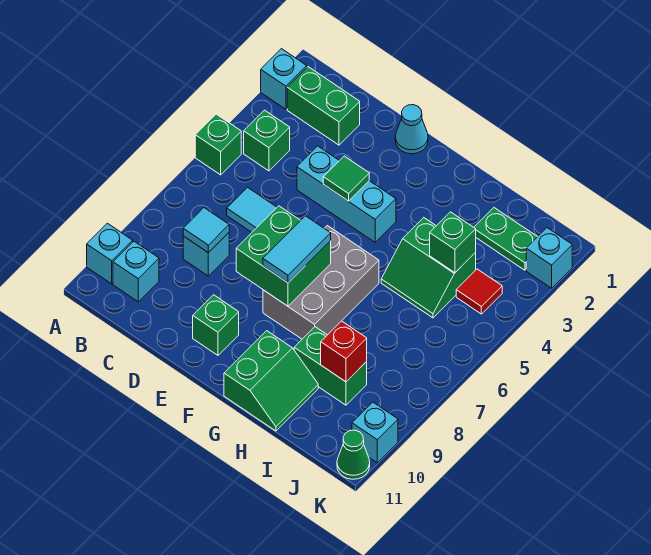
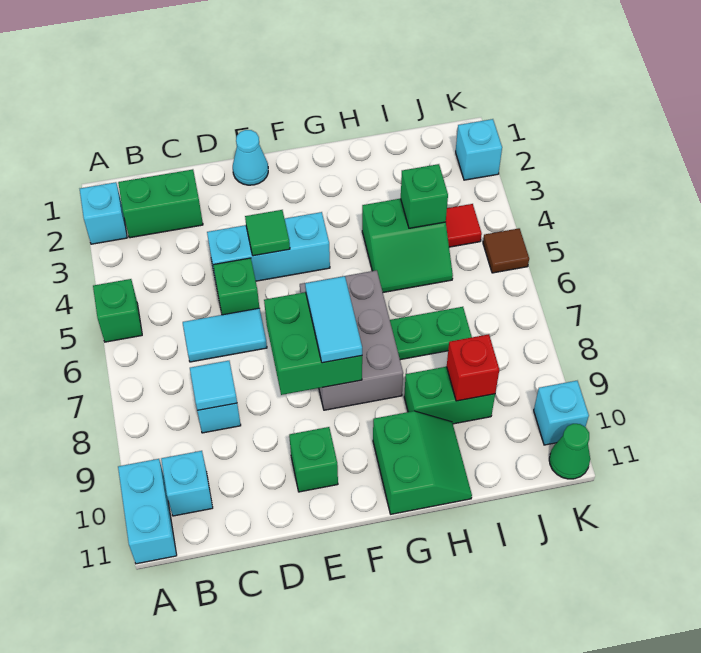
cyan brick A10 level 1 -> cyan brick A10:A11 level 1
green brick B4 level 1 -> green brick D5 level 1
green plate I2:J2 level 1 -> green plate H7:I7 level 1
none -> brown tile K5 level 1

